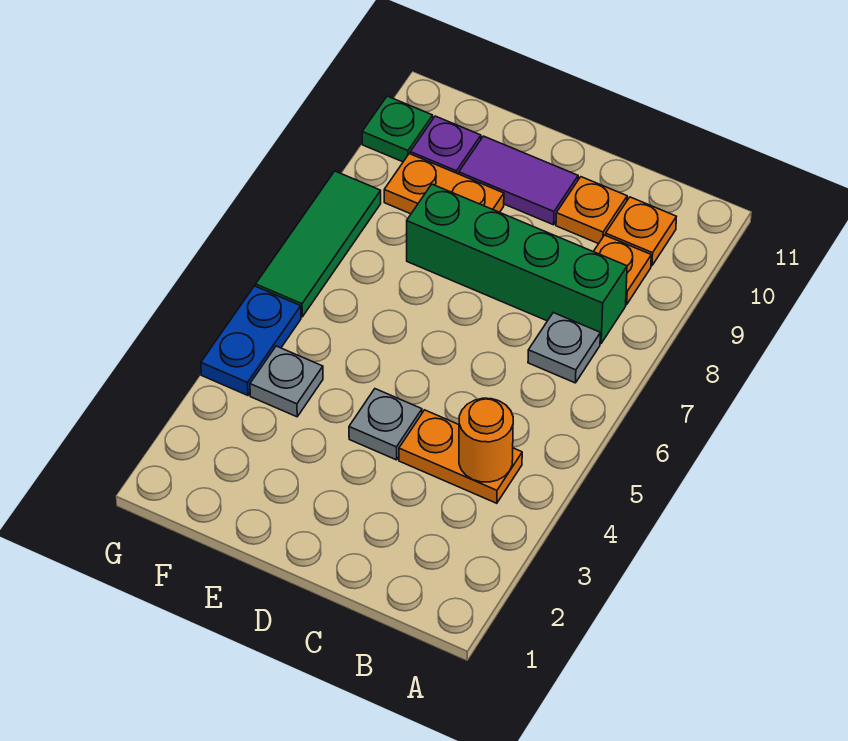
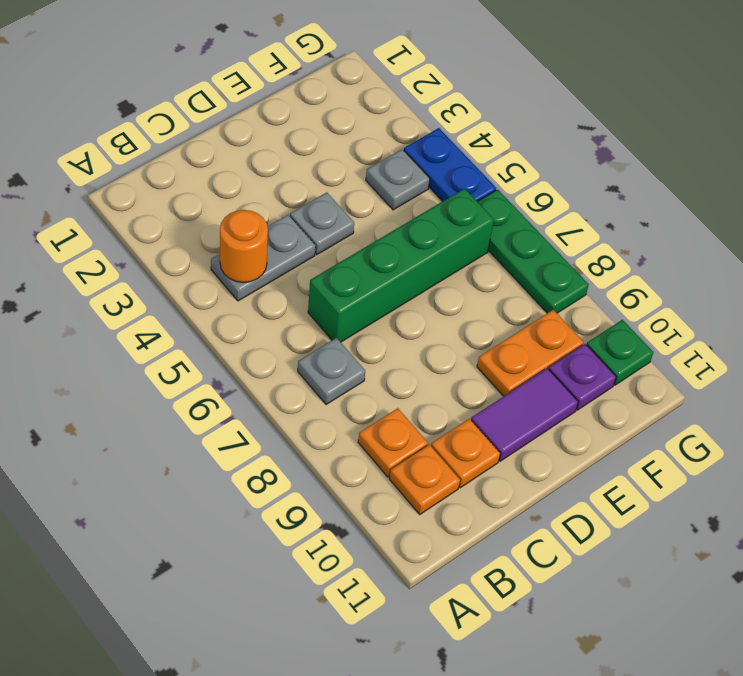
orange plate B4:C4 level 1 -> grey plate B4:C4 level 1
green brick B8:E8 level 1 -> green brick C6:F6 level 1
green tile G6:G8 level 1 -> green plate G6:G8 level 1

